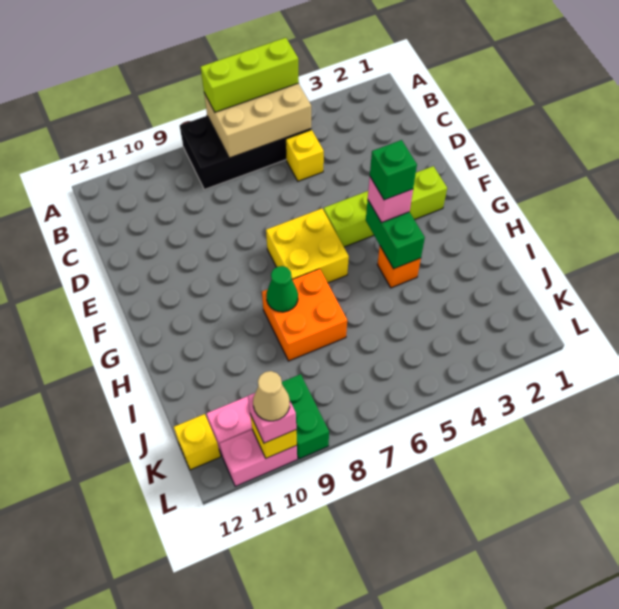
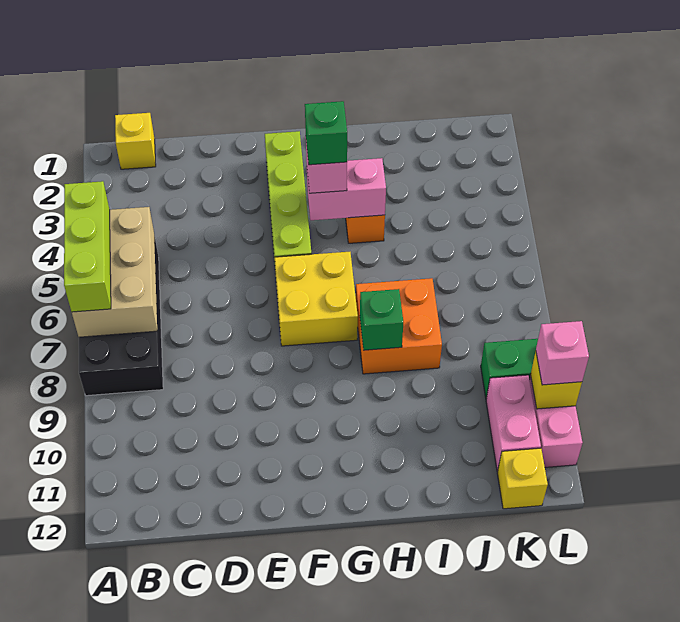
yellow brick C5 level 1 -> yellow brick B1 level 1
green brick G4:H4 level 2 -> pink brick G4:H4 level 2
green cone H8 level 2 -> green brick H8 level 2
tan cone L10 level 4 -> none

